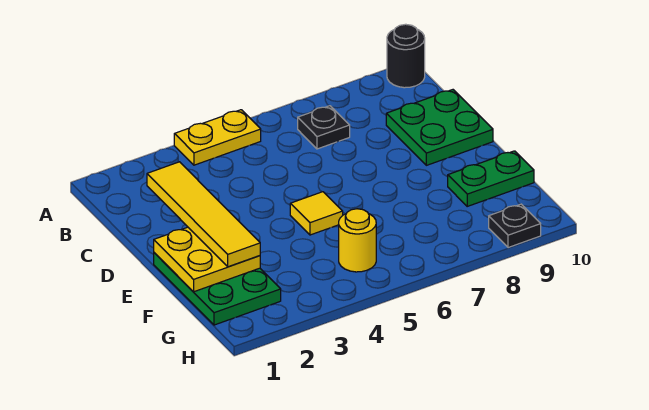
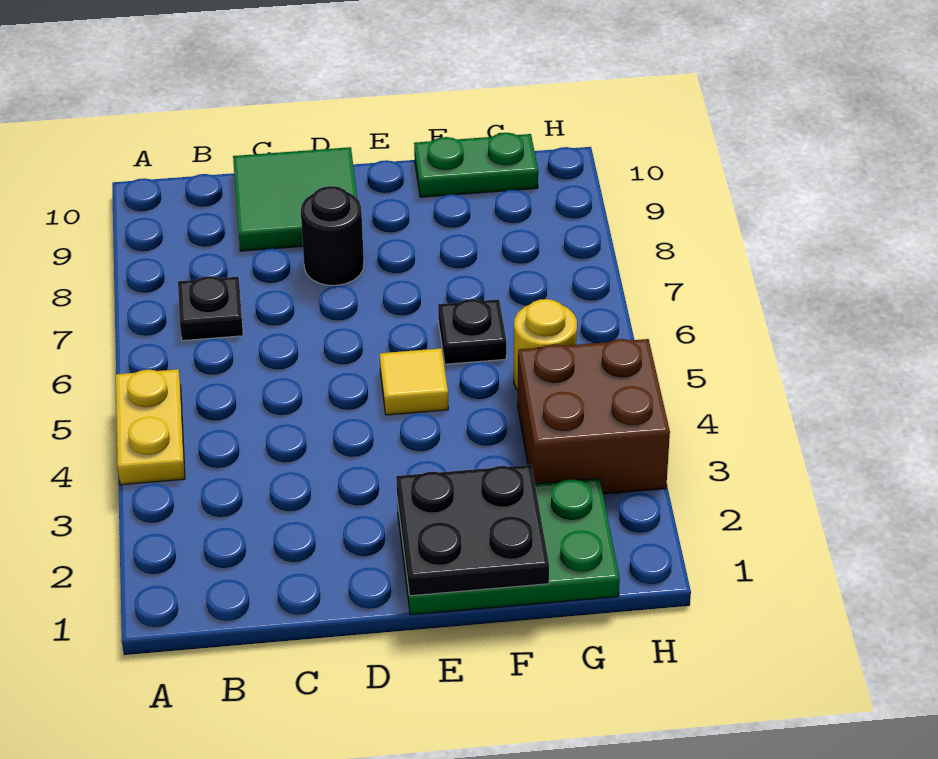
black round brick A10 level 1 -> black round brick D8 level 1
yellow tile C2:F2 level 3 -> none
green plate C9:D10 level 1 -> green tile C9:D10 level 1
yellow plate E1:F2 level 2 -> black plate E1:F2 level 2
green plate F9:F10 level 1 -> green plate F10:G10 level 1
none -> brown brick G3:H4 level 1
black plate H9 level 1 -> black plate F6 level 1

